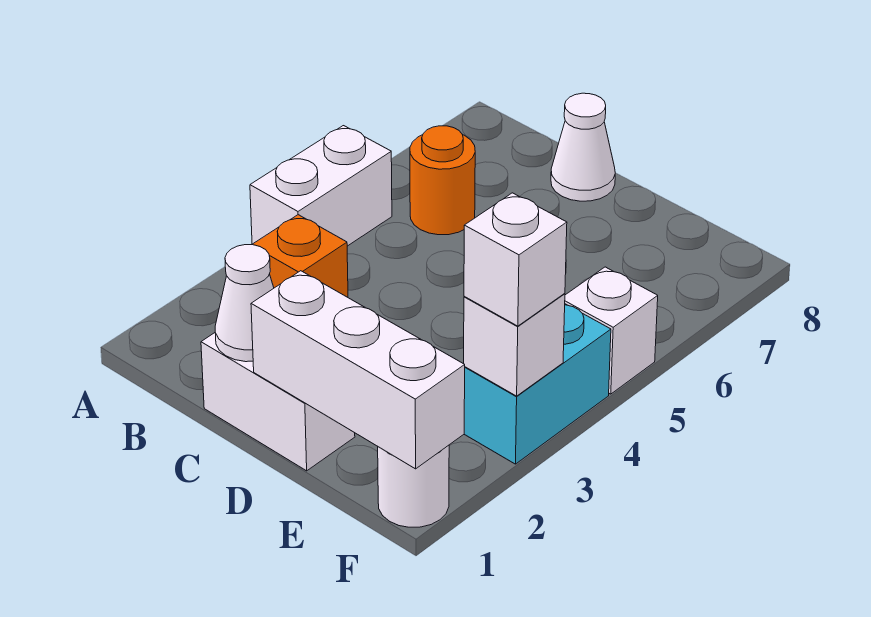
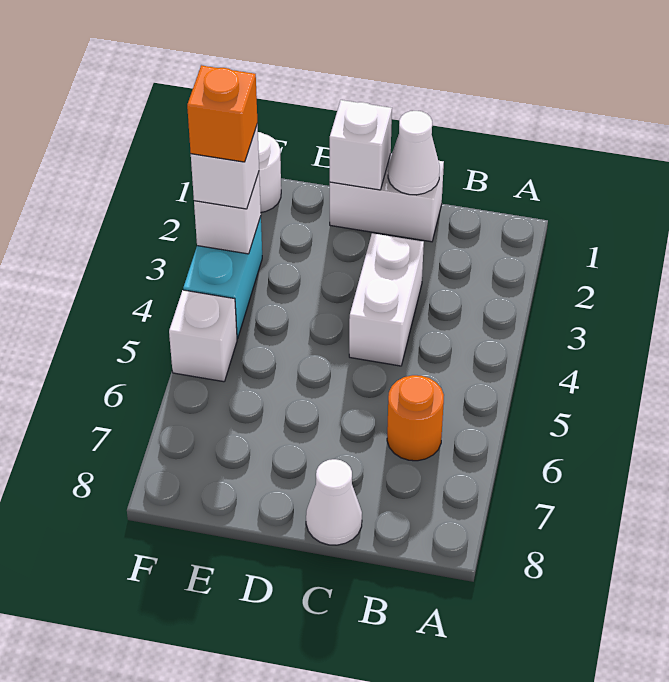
white brick A4:A5 level 1 -> white brick C3:C4 level 1
orange brick B3 level 1 -> orange brick F3 level 4
white brick D1:F1 level 2 -> white brick D1 level 2

